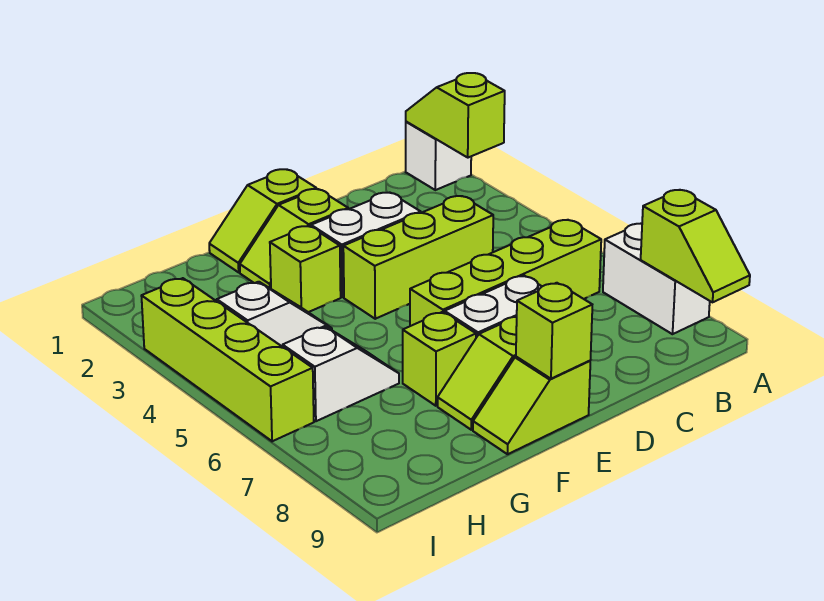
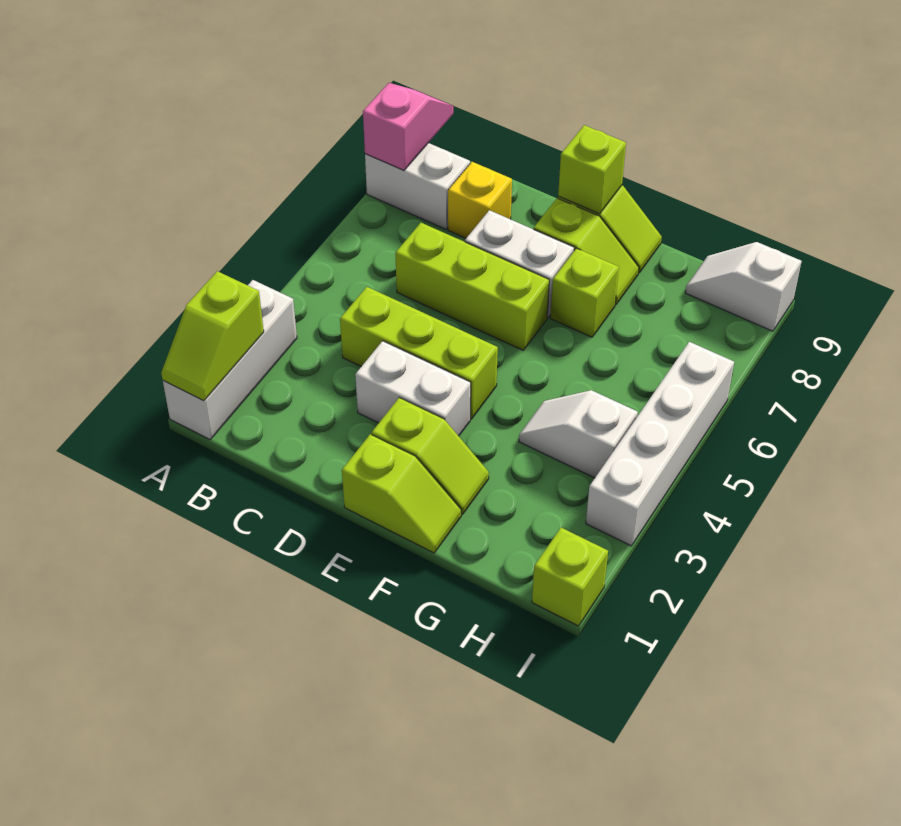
white brick A1 level 1 -> white brick A1:A3 level 1
white brick A7:A8 level 1 -> white brick A8:B8 level 1
lime slope A8:A9 level 2 top 8 -> pink slope A8:A9 level 2 top 8
lime brick B6:E6 level 1 -> lime brick C6:E6 level 1
none -> yellow brick C8 level 1
lime brick F3 level 1 -> lime brick I1 level 1
white slope G6:H6 level 1 top H -> white slope H9:I9 level 1 top I
lime brick I3:I6 level 1 -> white brick I3:I6 level 1

